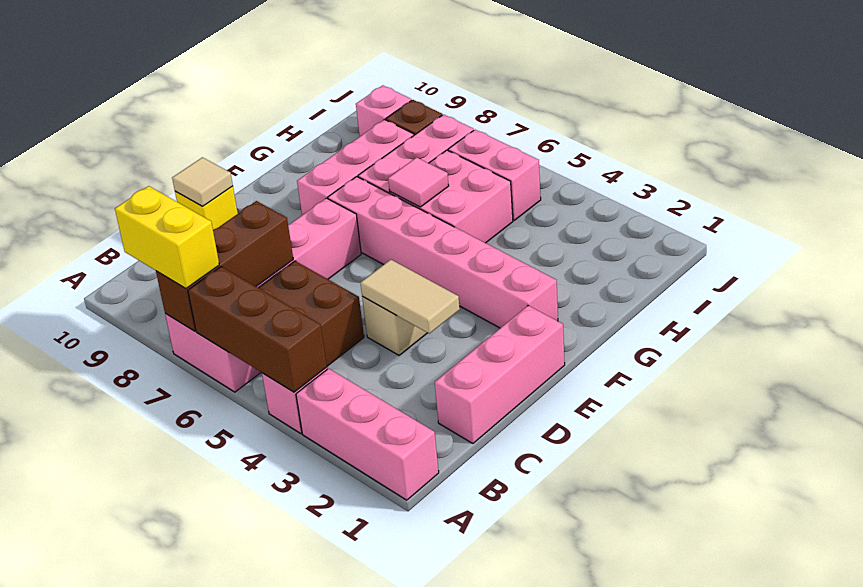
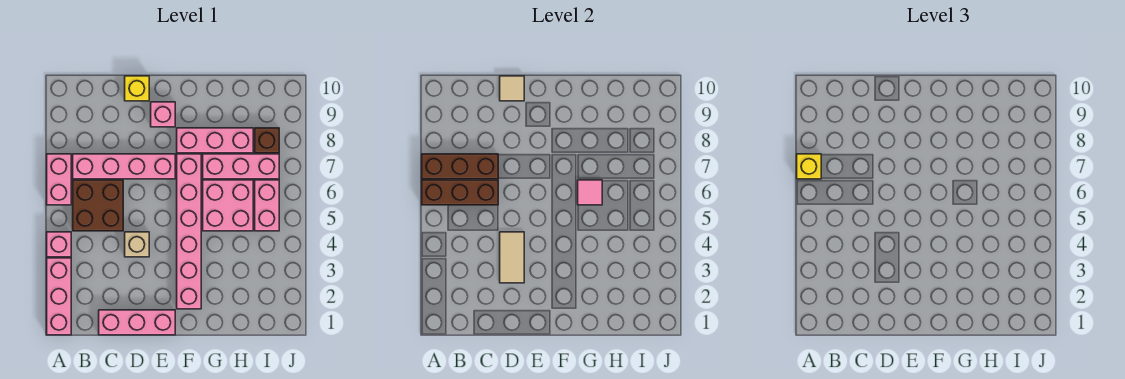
brown brick A4:A6 level 2 -> brown brick A6:C6 level 2
yellow brick A7:A8 level 3 -> yellow brick A7 level 3
pink brick I9 level 1 -> pink brick E9 level 1

